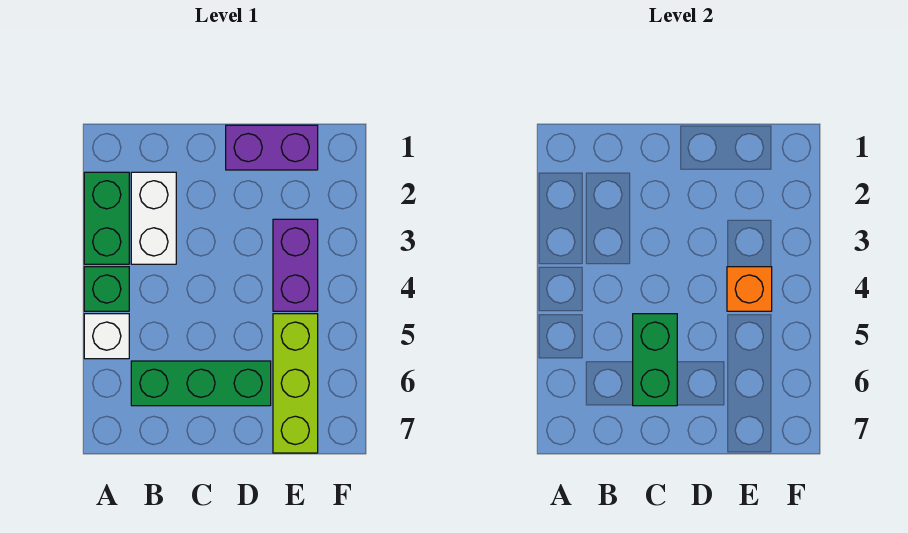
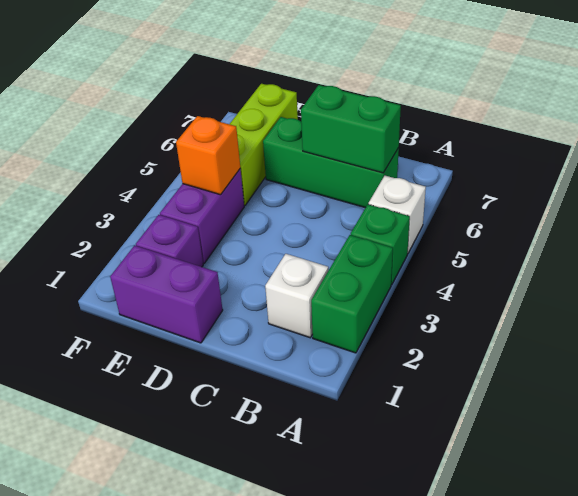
white brick B2:B3 level 1 -> white brick B2 level 1
green brick C5:C6 level 2 -> green brick B6:C6 level 2
none -> purple brick E2 level 1

